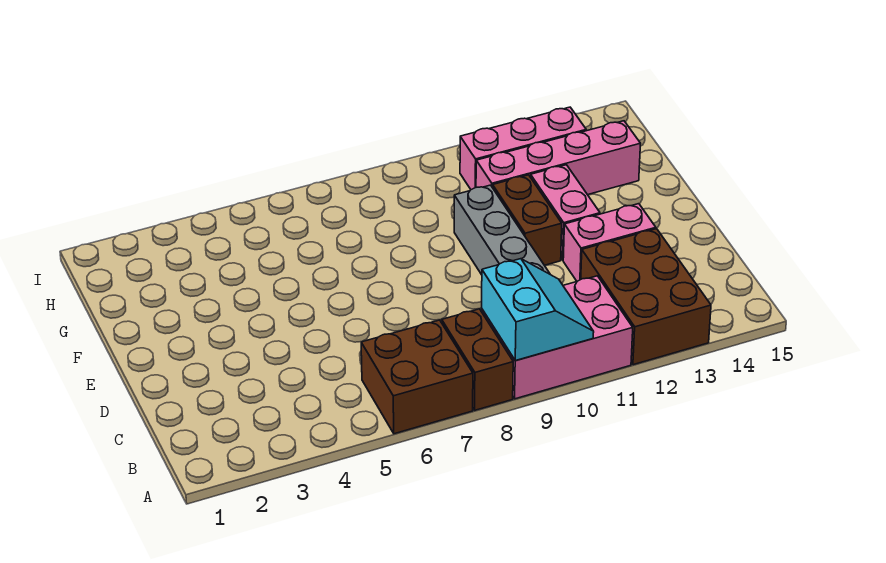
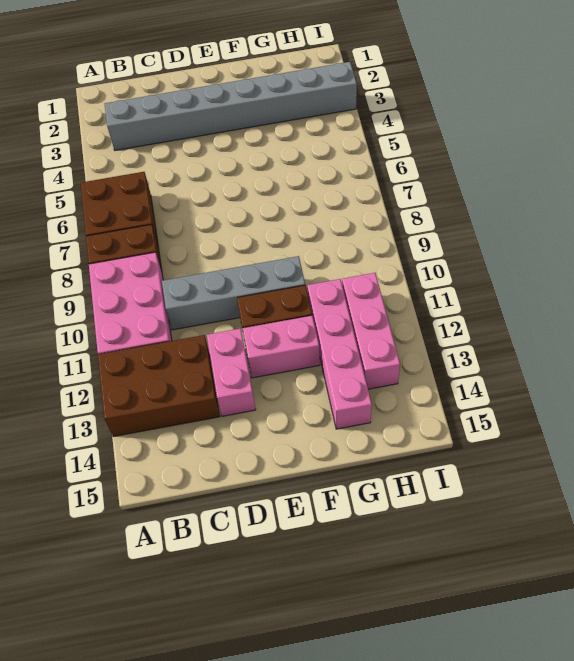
cyan slope A9:B10 level 2 top 9 -> none
none -> grey brick B3:I3 level 1

